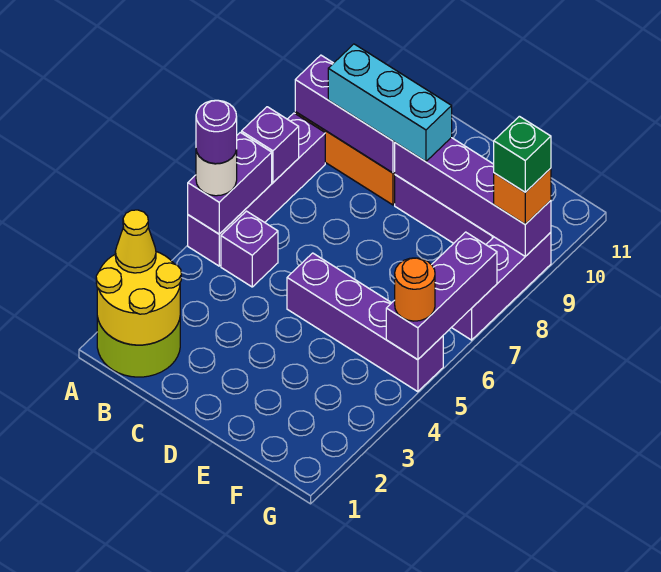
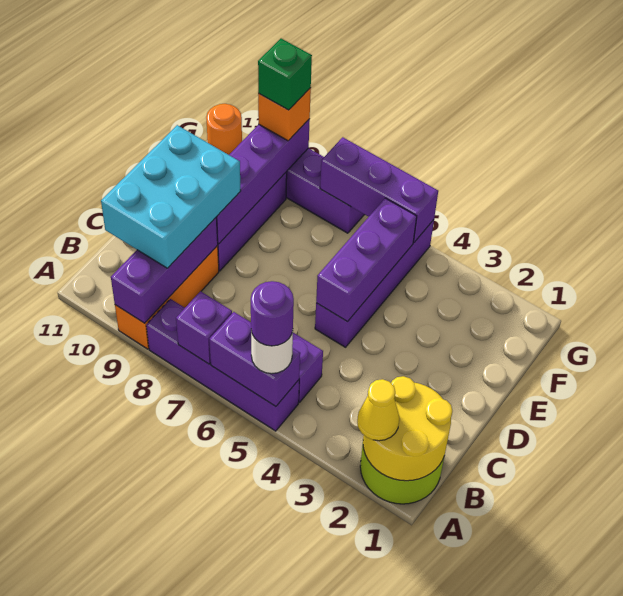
cyan brick B9:D9 level 3 -> cyan brick B9:D10 level 3
none -> purple brick D5:F5 level 2
orange round brick G5 level 3 -> orange round brick G11 level 1

